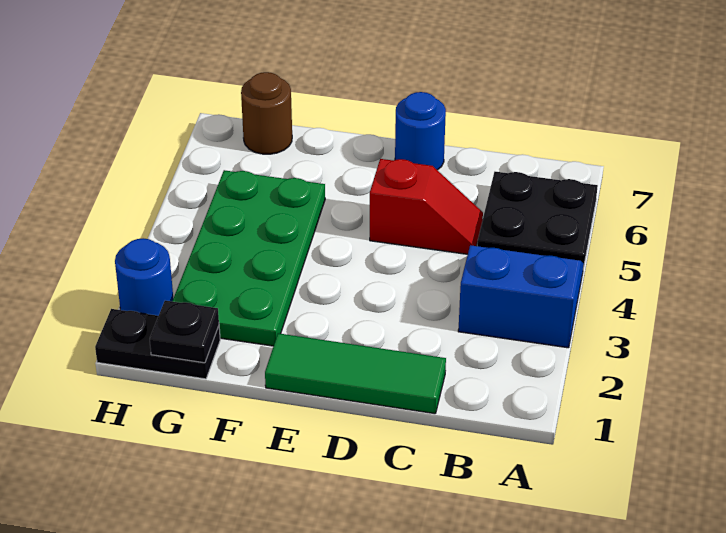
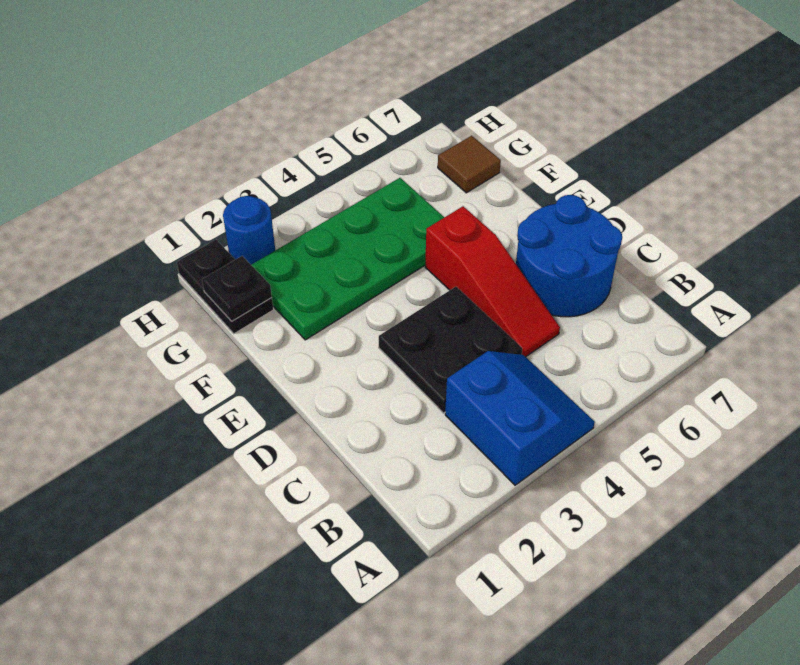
black plate A5:B6 level 1 -> black plate C3:D4 level 1
green tile C1:E1 level 1 -> none
red slope C5:D5 level 1 top D -> red slope C5:E5 level 1 top E
blue round brick D7 level 1 -> blue round brick C6:D7 level 1
brown round brick G7 level 1 -> brown tile G7 level 1

